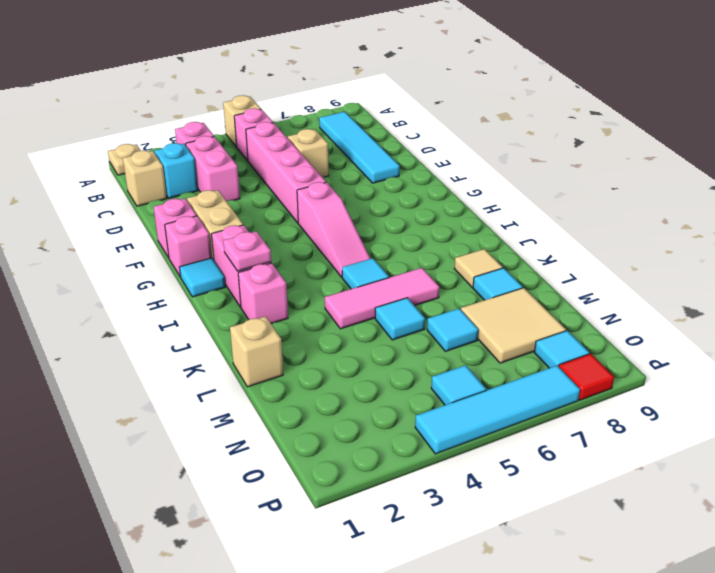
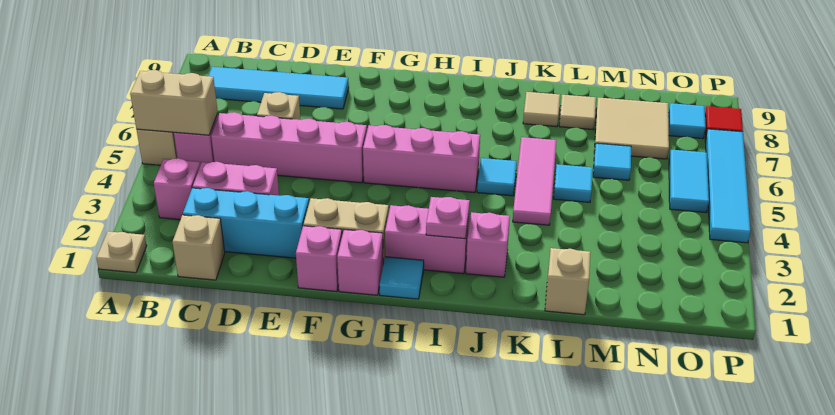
none -> tan brick A5:B5 level 2
cyan brick C2 level 1 -> cyan brick C2:E2 level 1
pink slope G5:I5 level 1 top G -> pink brick G5:I5 level 1
cyan tile L8 level 1 -> tan tile L8 level 1
cyan tile O5 level 1 -> cyan tile O5:O6 level 1

